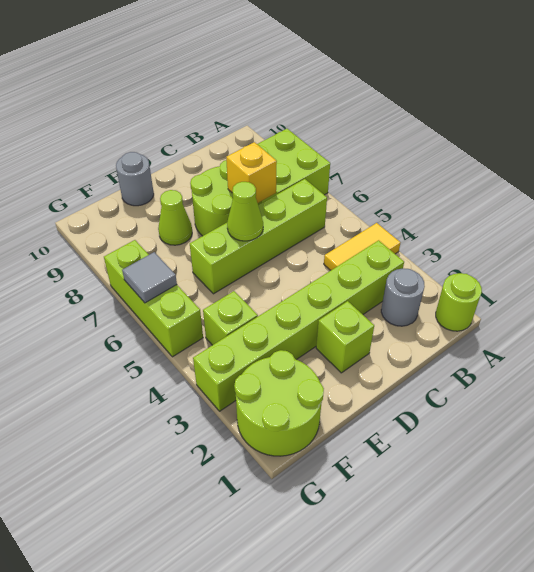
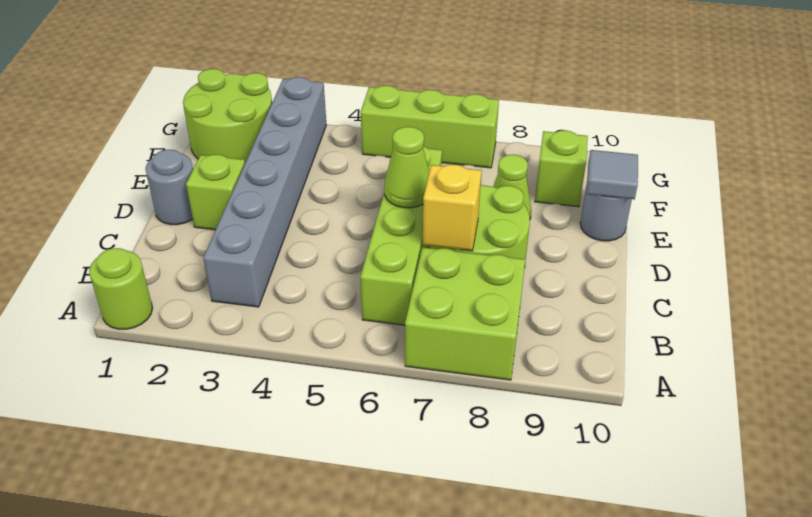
yellow tile A4:B4 level 1 -> none
grey round brick B2 level 1 -> grey round brick D1 level 1
lime brick B3:G3 level 1 -> grey brick B3:G3 level 1
lime brick F4 level 1 -> lime brick F9 level 1
grey tile G6 level 2 -> grey tile E10 level 2

